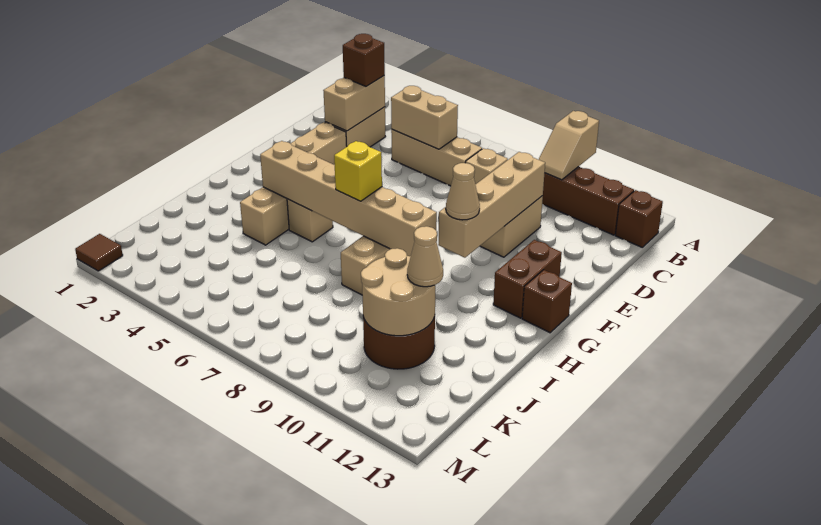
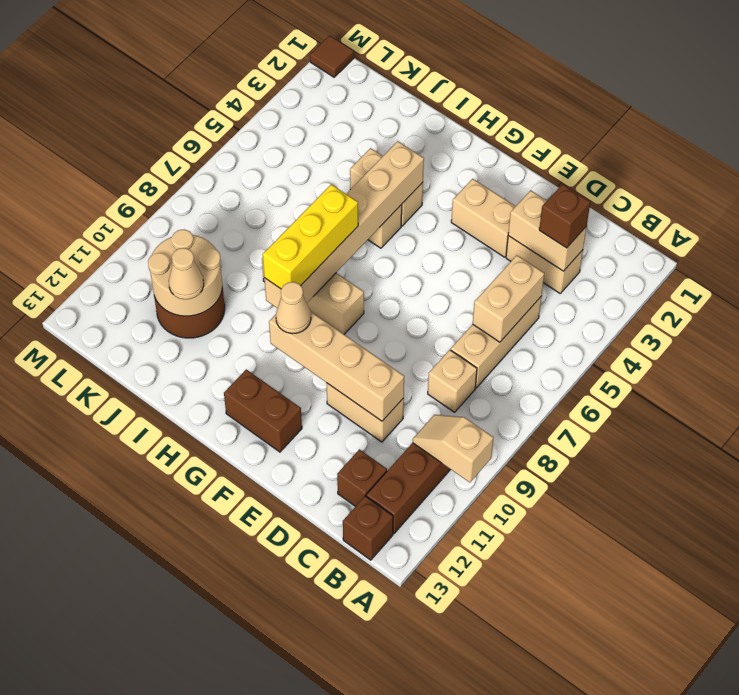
brown brick G13 level 1 -> brown brick C12 level 1
yellow brick H7 level 3 -> yellow brick H7:H9 level 3

